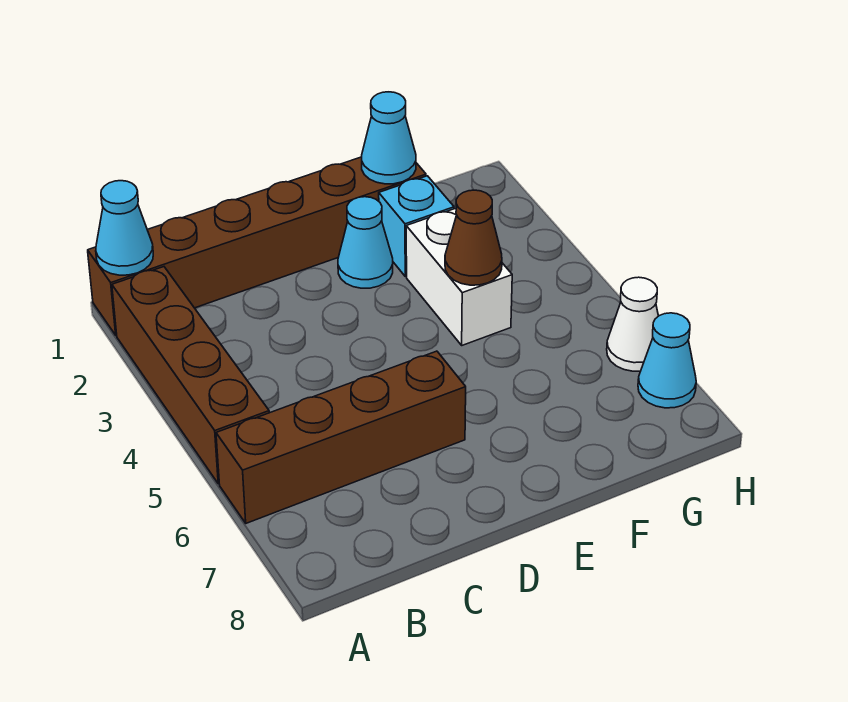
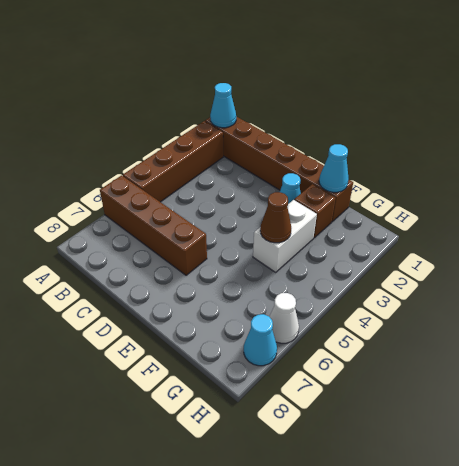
cyan brick F2 level 1 -> brown brick F2 level 1

